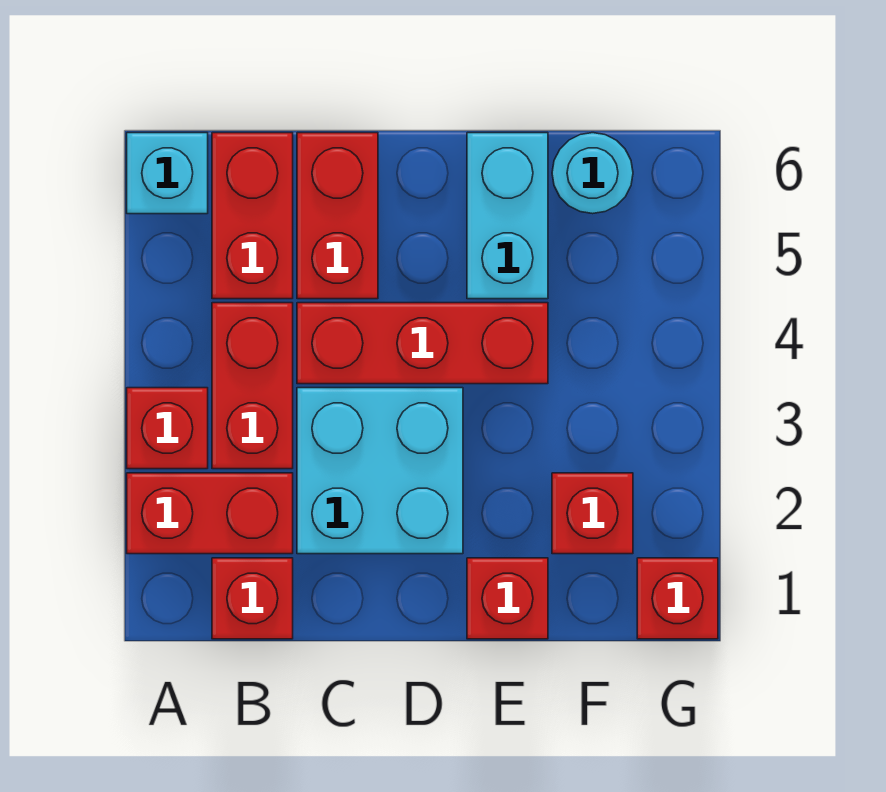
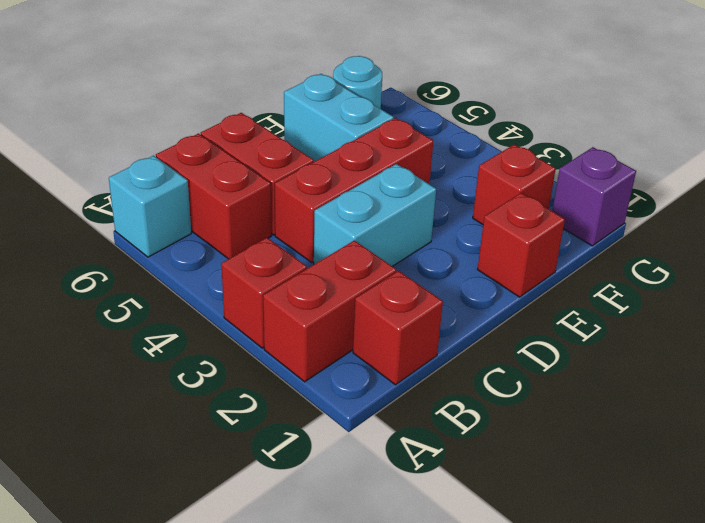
red brick B3:B4 level 1 -> none
cyan brick C2:D3 level 1 -> cyan brick C3:D3 level 1
red brick G1 level 1 -> purple brick G1 level 1

